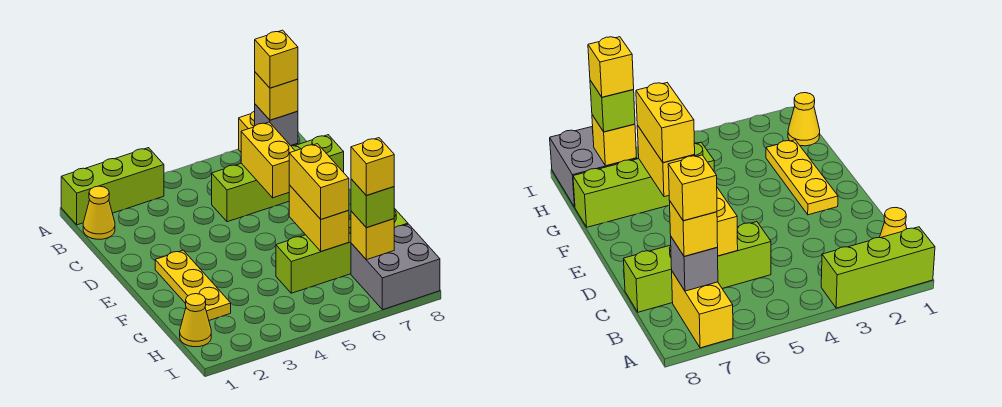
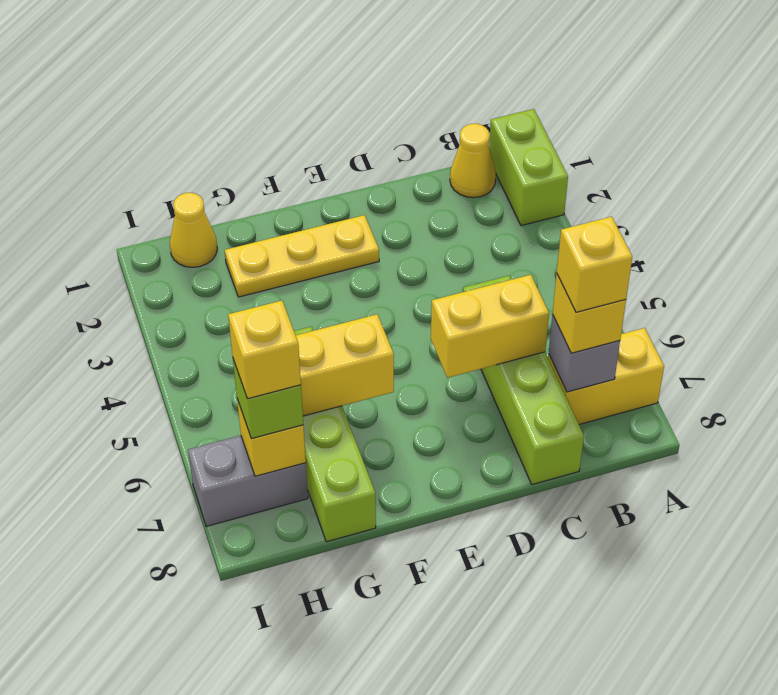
lime brick A1:A3 level 1 -> lime brick A1:A2 level 1
yellow brick F6:G6 level 3 -> none
grey brick H7:I8 level 1 -> grey brick H7:I7 level 1

